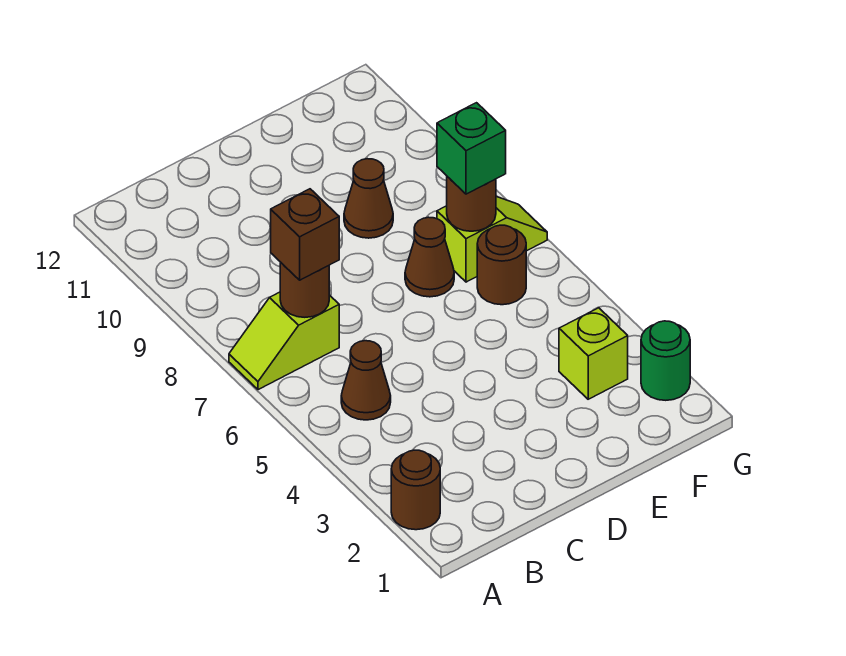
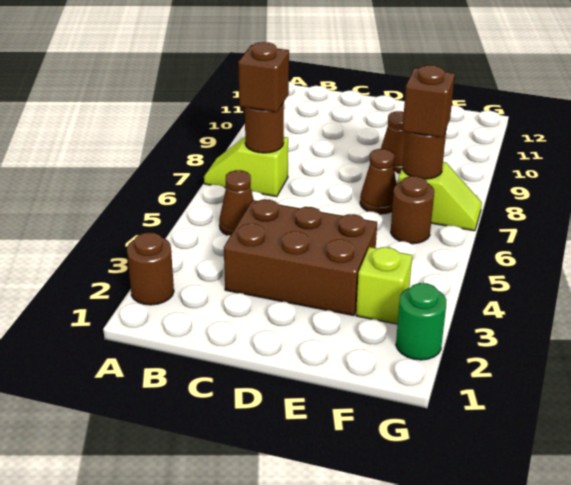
none -> brown brick C3:E4 level 1
green brick F7 level 3 -> brown brick F7 level 3

